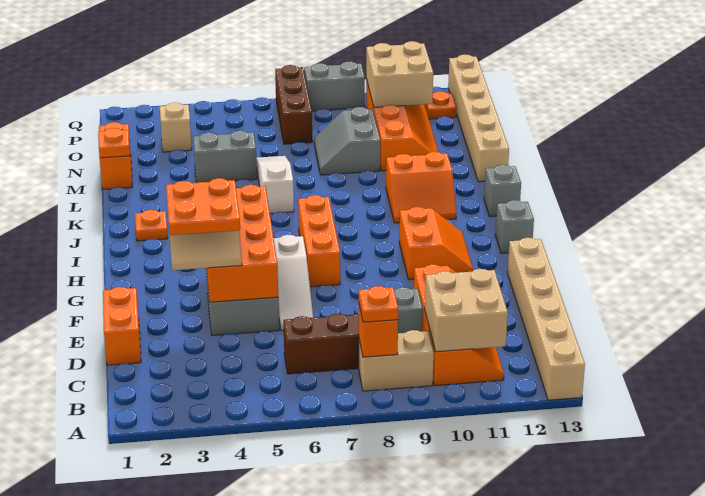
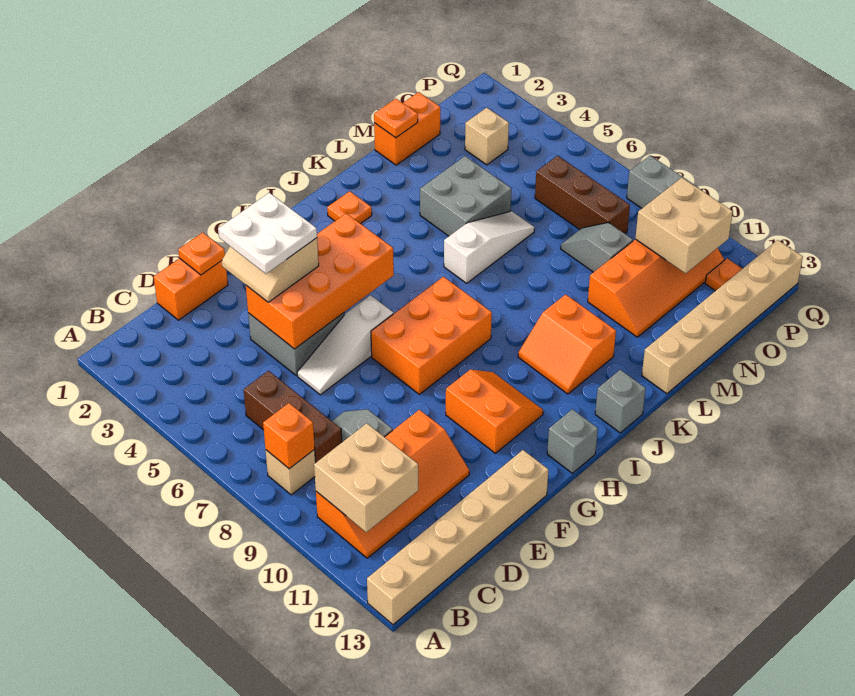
tan brick B8:B9 level 1 -> tan brick B8 level 1
orange plate B8 level 3 -> orange plate E1 level 2
orange plate E3:F4 level 4 -> white plate E3:F4 level 4
orange brick G7:I7 level 1 -> orange brick G7:I8 level 1
orange slope G10:H11 level 1 top 10 -> orange slope G10:H11 level 1 top G
grey brick M4:M5 level 1 -> grey brick L4:M5 level 1
grey slope M8:N9 level 1 top 9 -> grey slope N8:N9 level 1 top 9
brown brick O7:Q7 level 1 -> brown brick O6:O8 level 1

